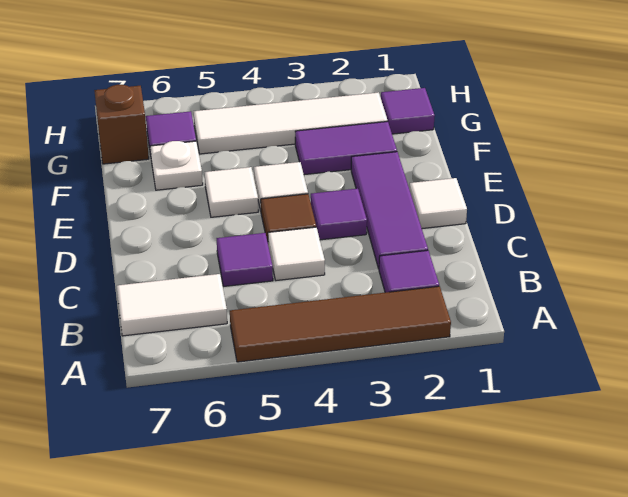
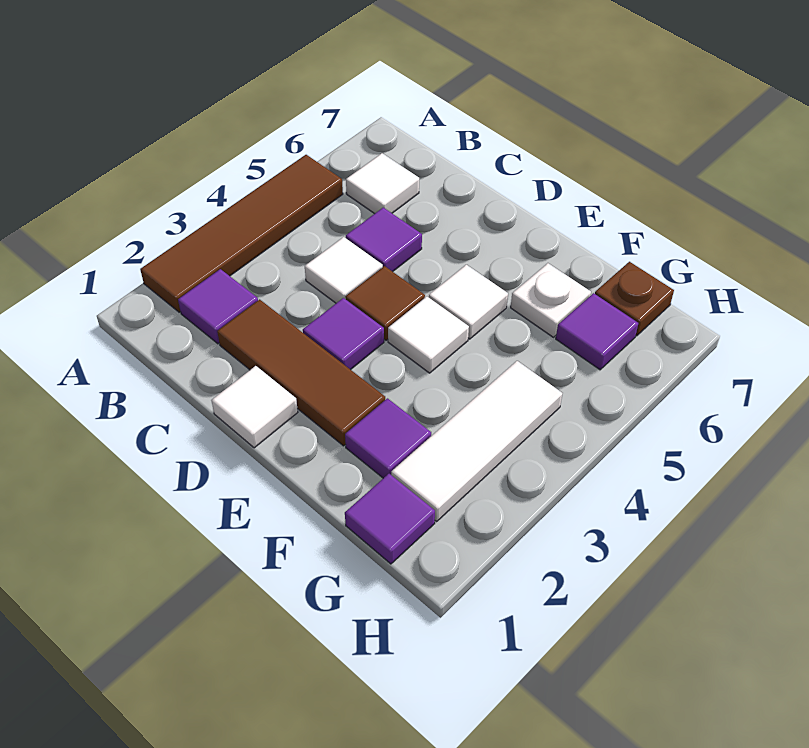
white tile B6:B7 level 1 -> white tile B6 level 1
purple tile C2:E2 level 1 -> brown tile C2:E2 level 1
purple tile F2:F3 level 1 -> purple tile F2 level 1
white tile G2:G5 level 1 -> white tile G2:G4 level 1
brown brick G7 level 1 -> brown plate G7 level 1

